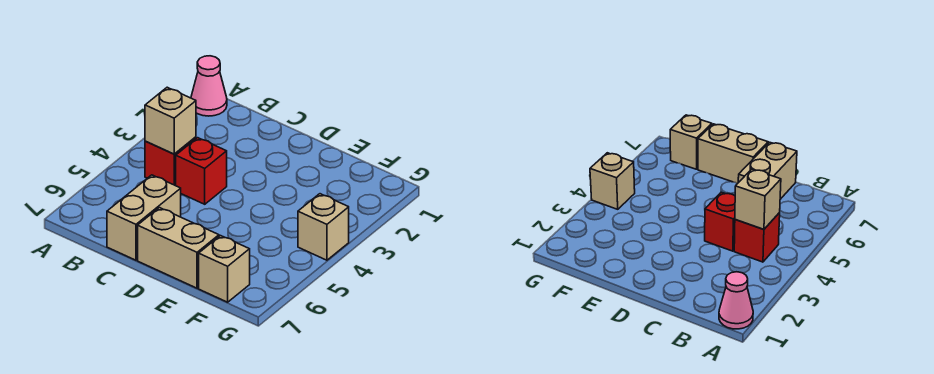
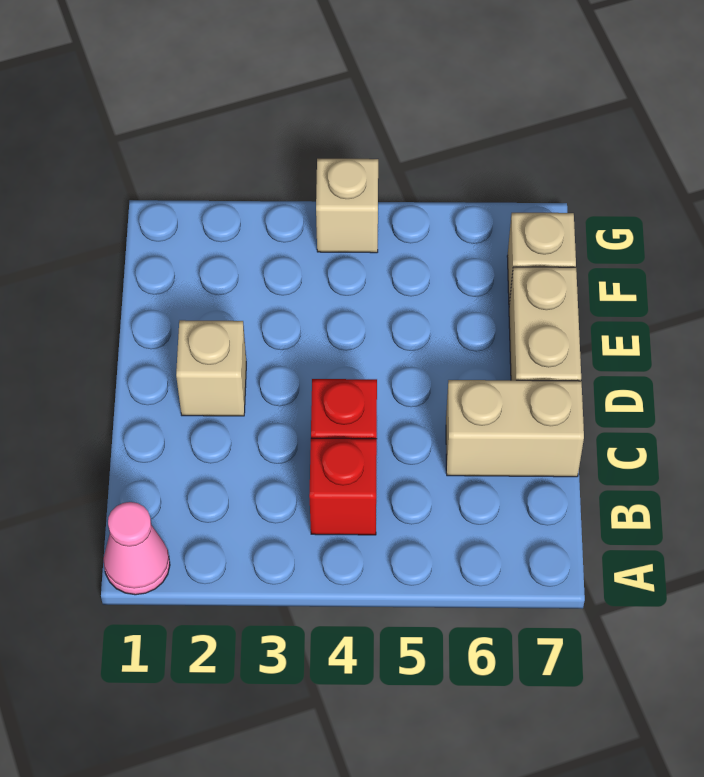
tan brick B4 level 2 -> tan brick D2 level 1

